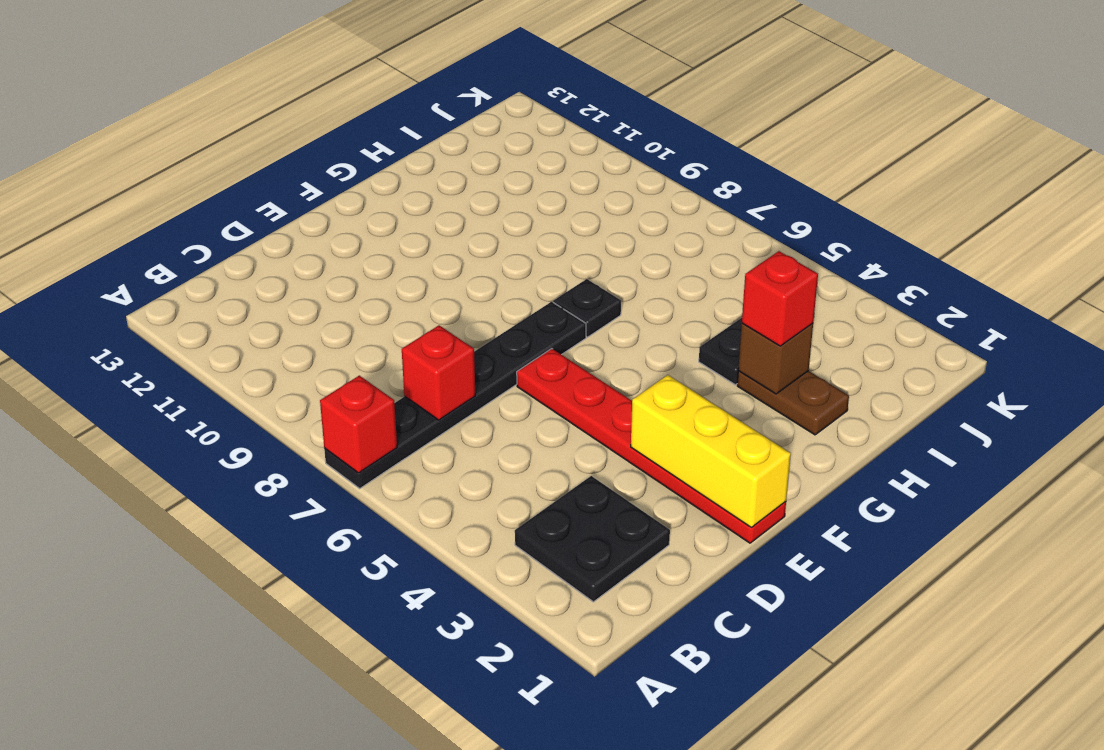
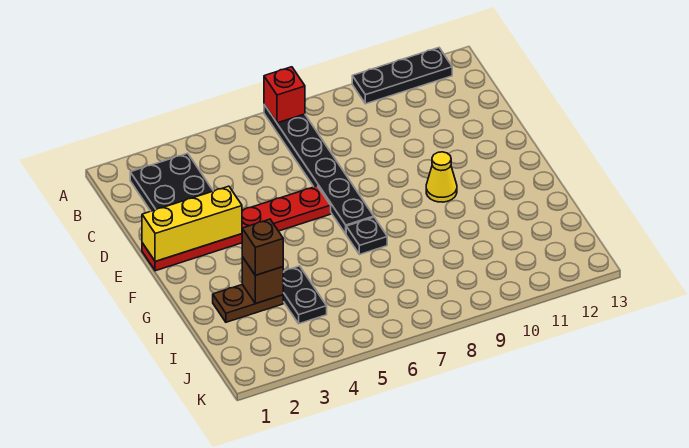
none -> black plate A10:A12 level 1
red brick C7 level 2 -> none
none -> yellow cone F10 level 1
red brick H3 level 3 -> brown brick H3 level 3

